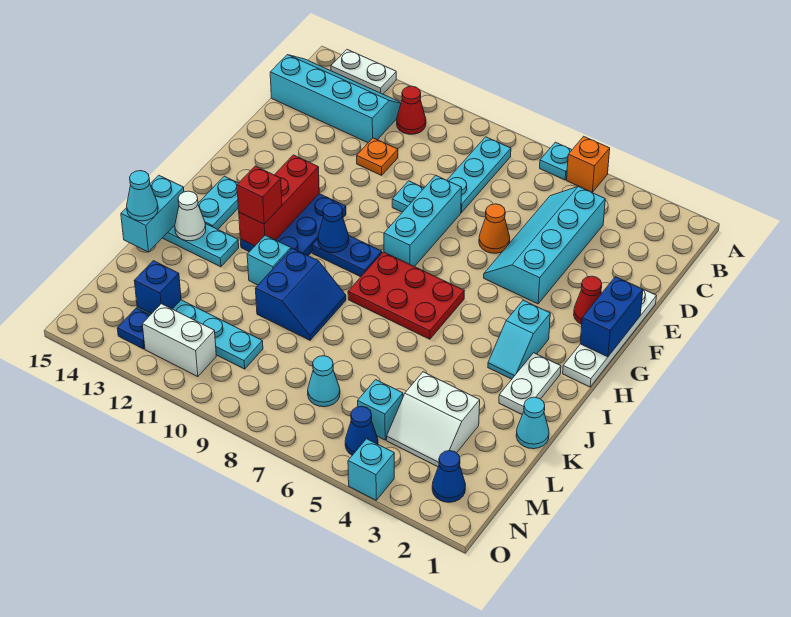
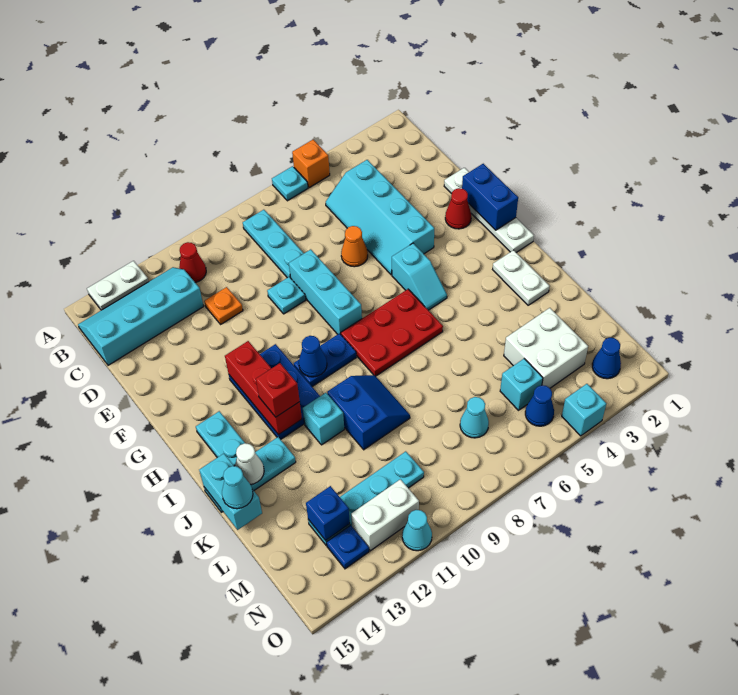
cyan slope H3:I3 level 1 top H -> cyan slope G5:H5 level 1 top G
cyan cone K1 level 1 -> cyan cone O11 level 1
white slope L3:M4 level 1 top L -> white brick L3:M4 level 1

